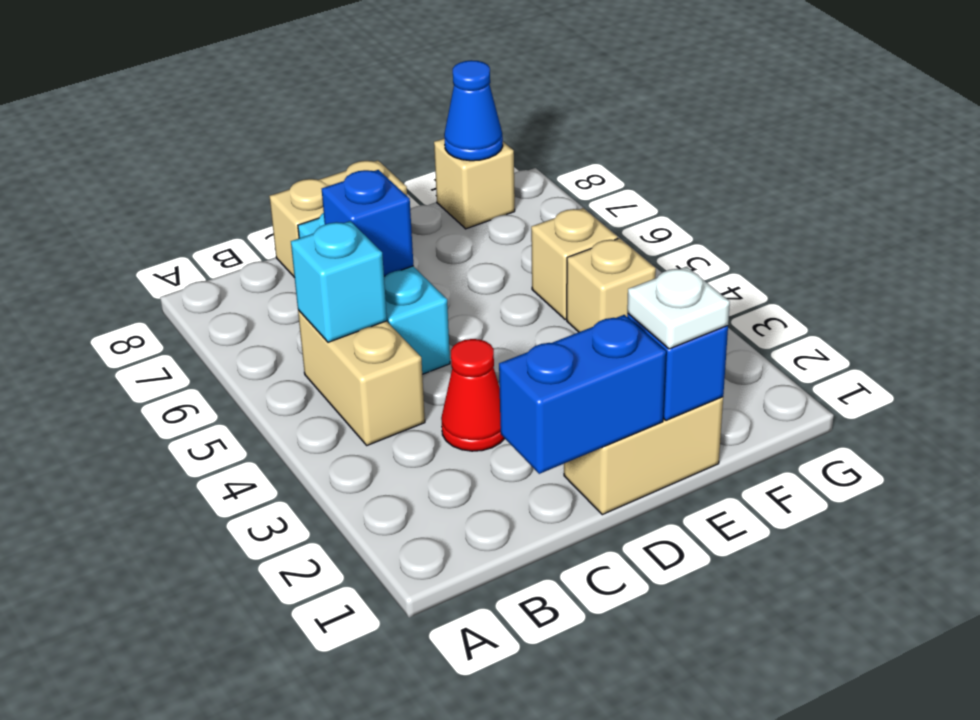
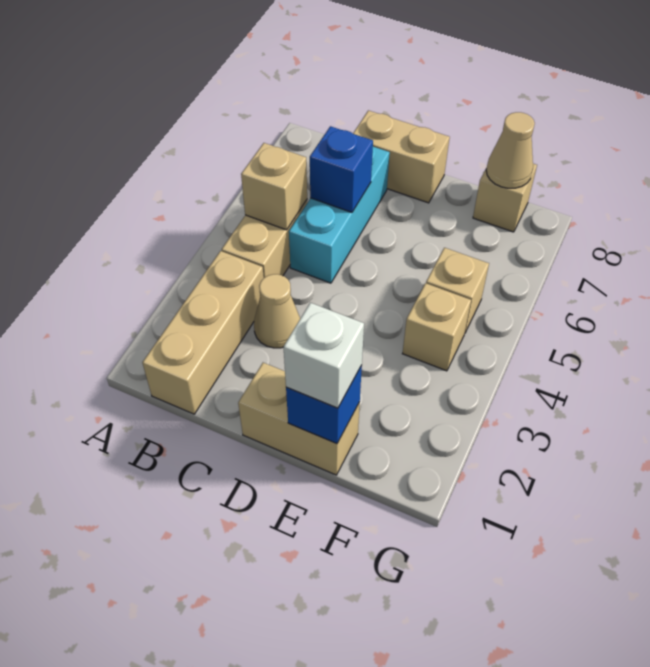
none -> tan brick B1:B3 level 1
cyan brick B5 level 2 -> tan brick B5 level 2
blue brick C1:D1 level 2 -> none
red cone C3 level 1 -> tan cone C3 level 1
white plate E1 level 3 -> white brick E1 level 3
blue cone F8 level 2 -> tan cone F8 level 2

